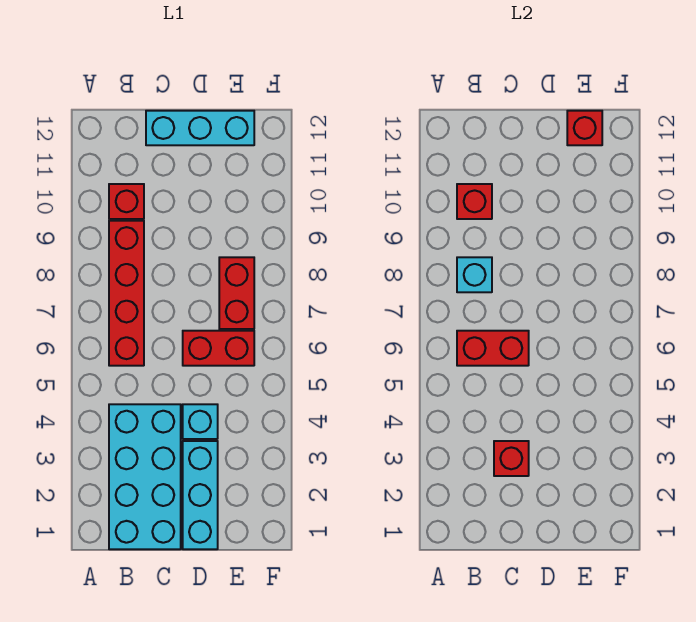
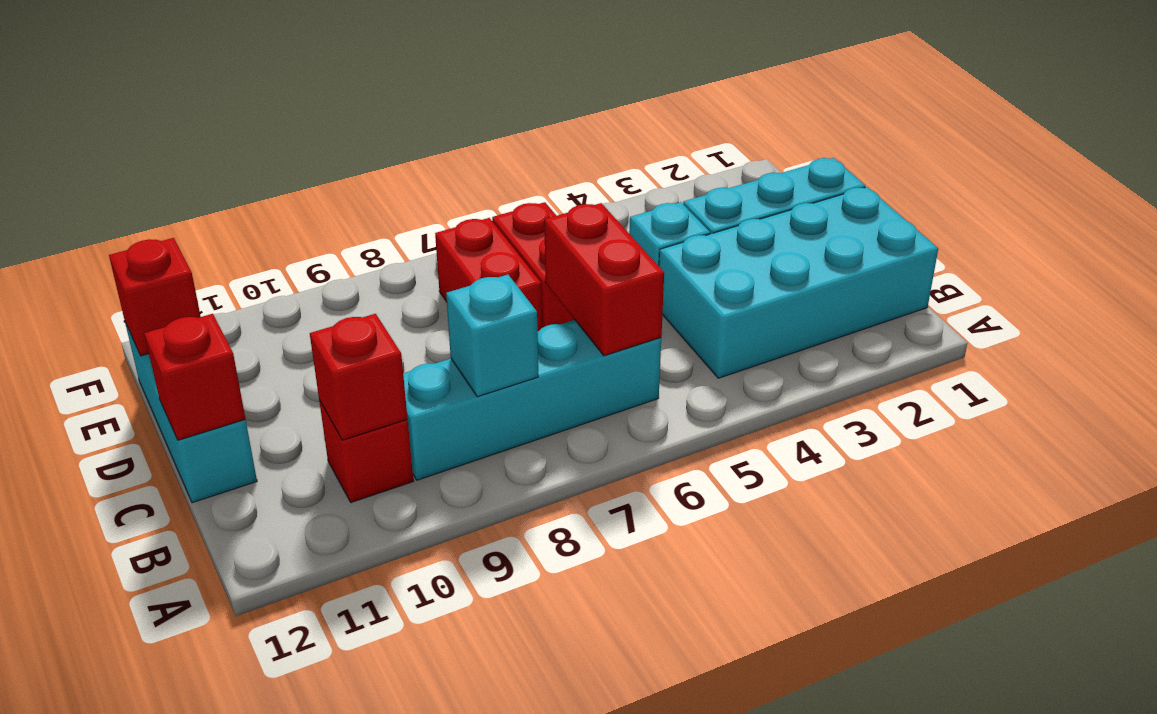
red brick B6:B9 level 1 -> cyan brick B6:B9 level 1
red brick C3 level 2 -> red brick C12 level 2
red brick E7:E8 level 1 -> red brick D7:E7 level 1

